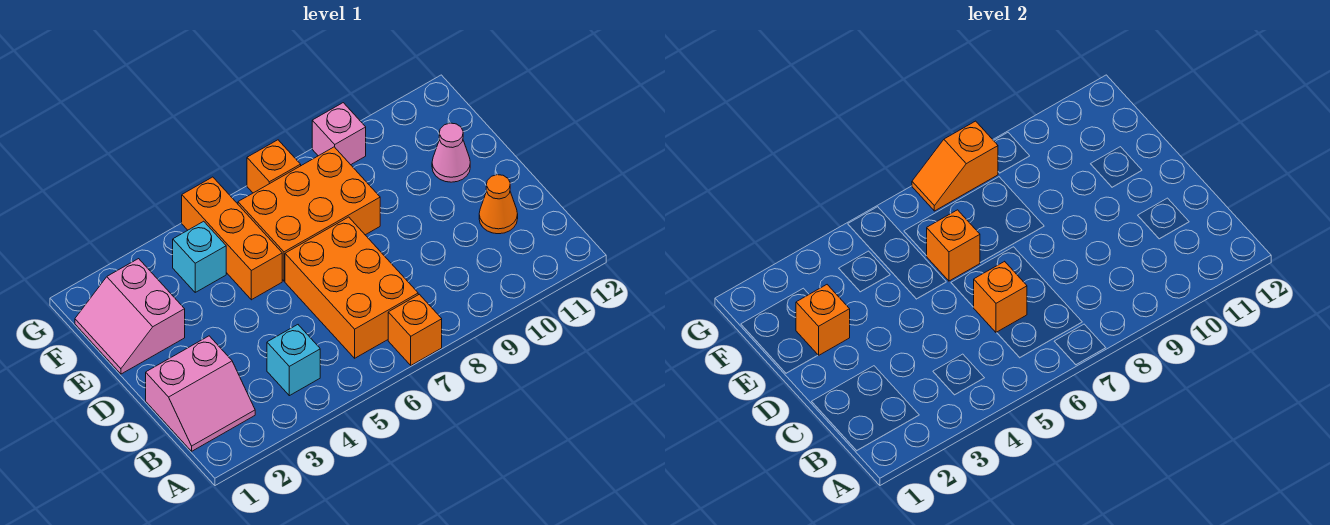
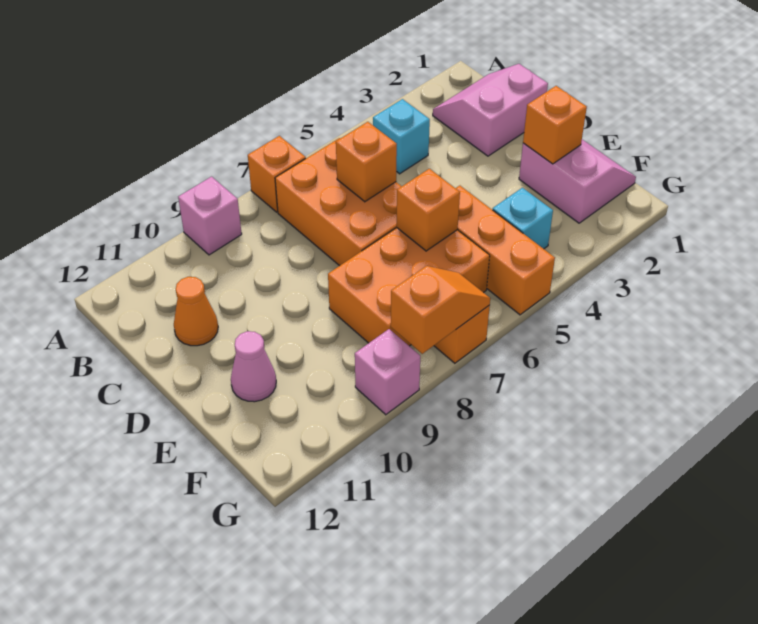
none -> pink brick A9 level 1

